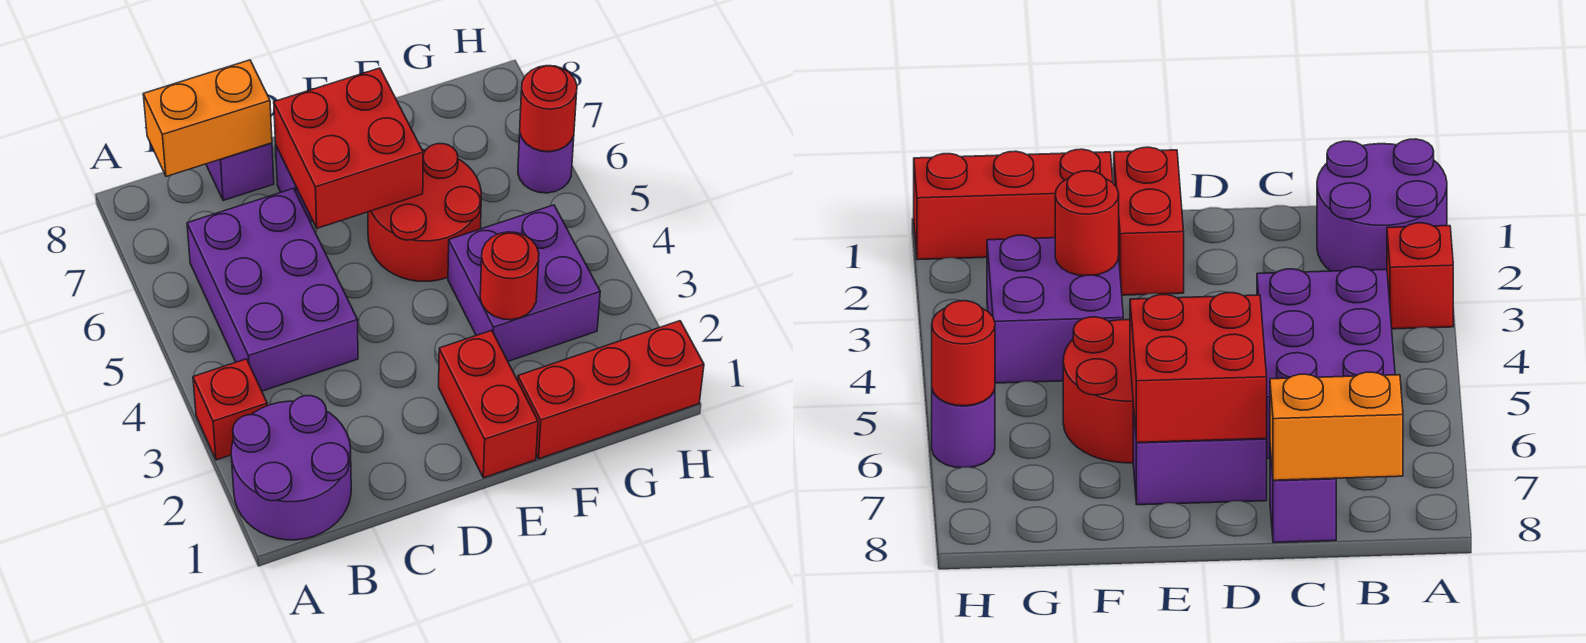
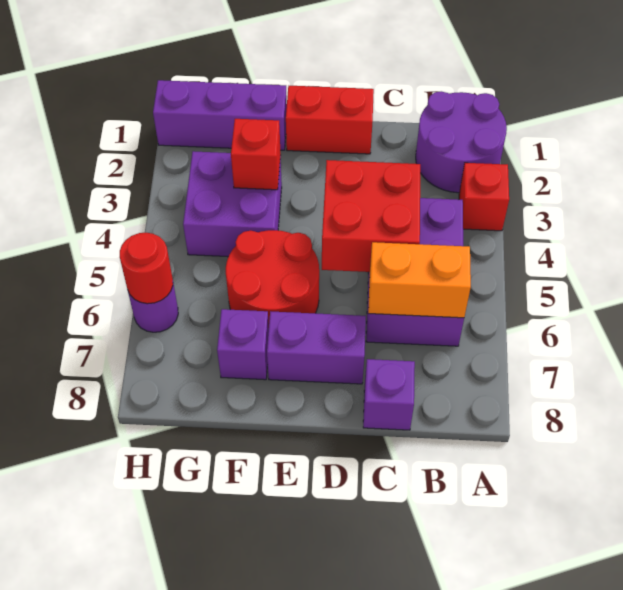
orange brick B8:C8 level 2 -> orange brick B6:C6 level 2
red brick D6:E7 level 2 -> red brick C4:D5 level 2
red brick E1:E2 level 1 -> red brick D1:E1 level 1
red brick F1:H1 level 1 -> purple brick F1:H1 level 1
red round brick F3 level 2 -> red brick F3 level 2
none -> purple brick F7 level 1

